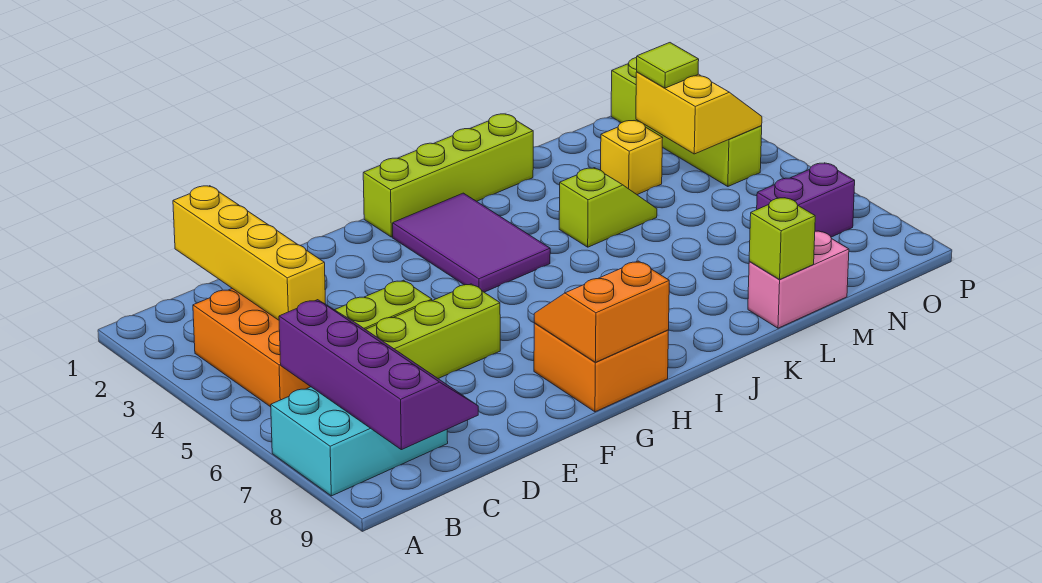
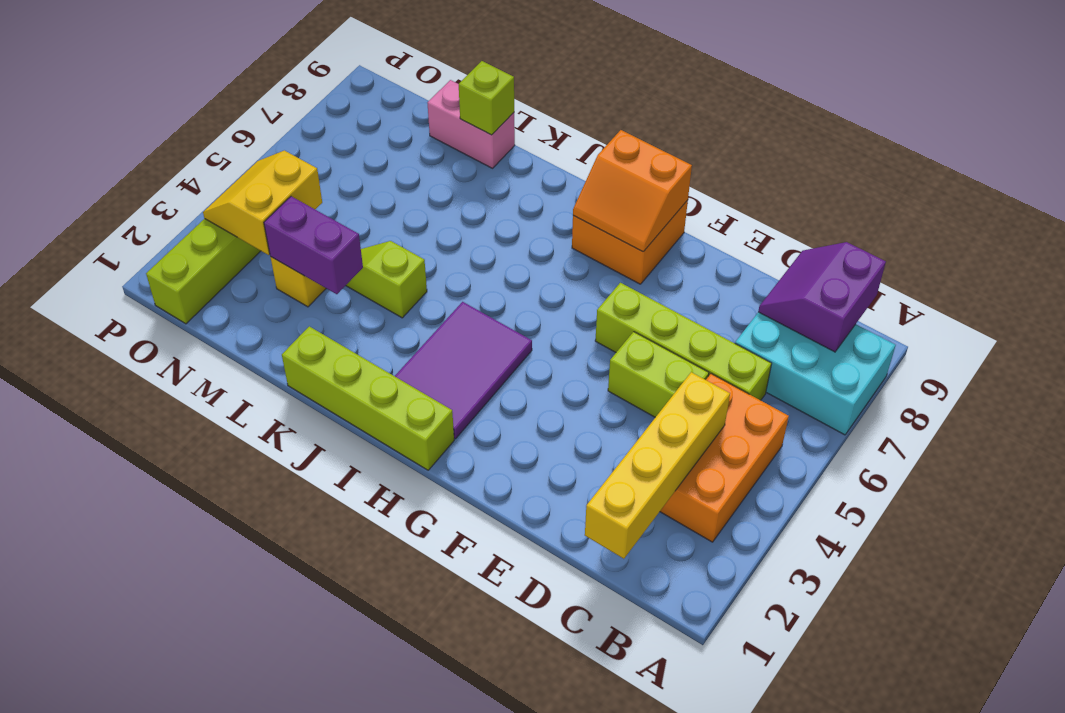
purple slope B6:C9 level 2 top B -> purple slope B8:C9 level 2 top B
lime tile N3 level 3 -> none
purple brick N7:O7 level 1 -> purple brick L3:M3 level 2

